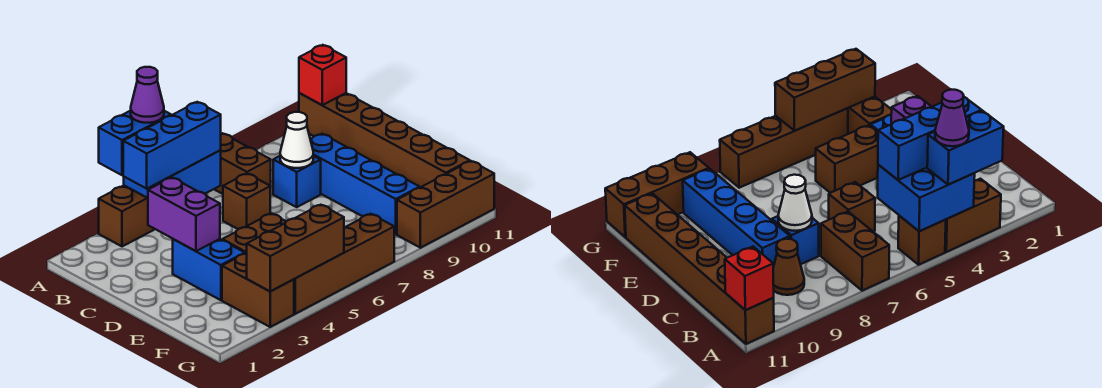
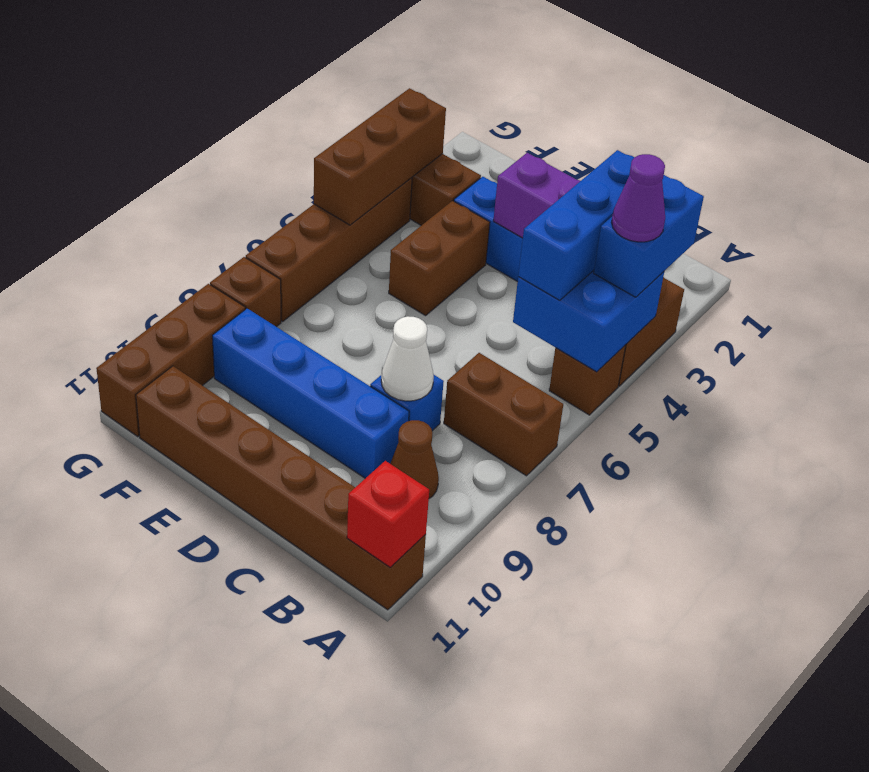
brown brick C6 level 1 -> brown brick G8 level 1

